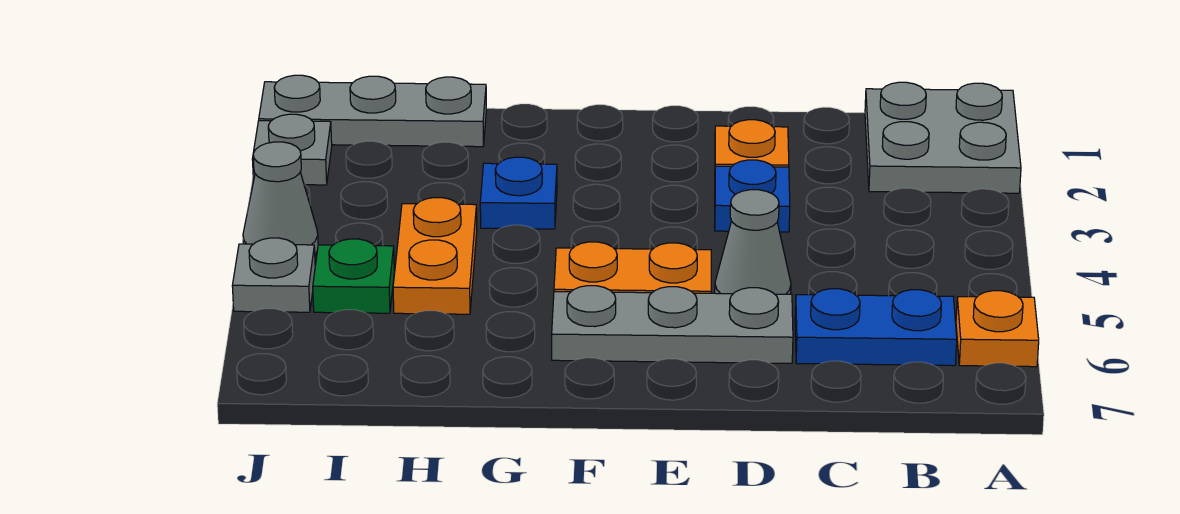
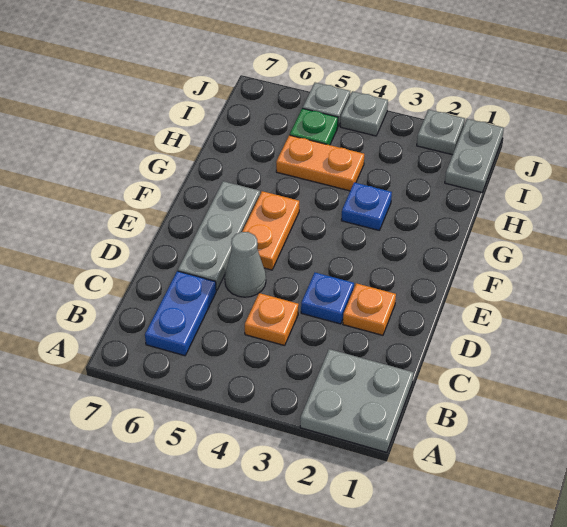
orange plate A6 level 1 -> orange plate C4 level 1
grey plate H1:J1 level 1 -> grey plate I1:J1 level 1
grey cone J4 level 1 -> grey plate J4 level 1

